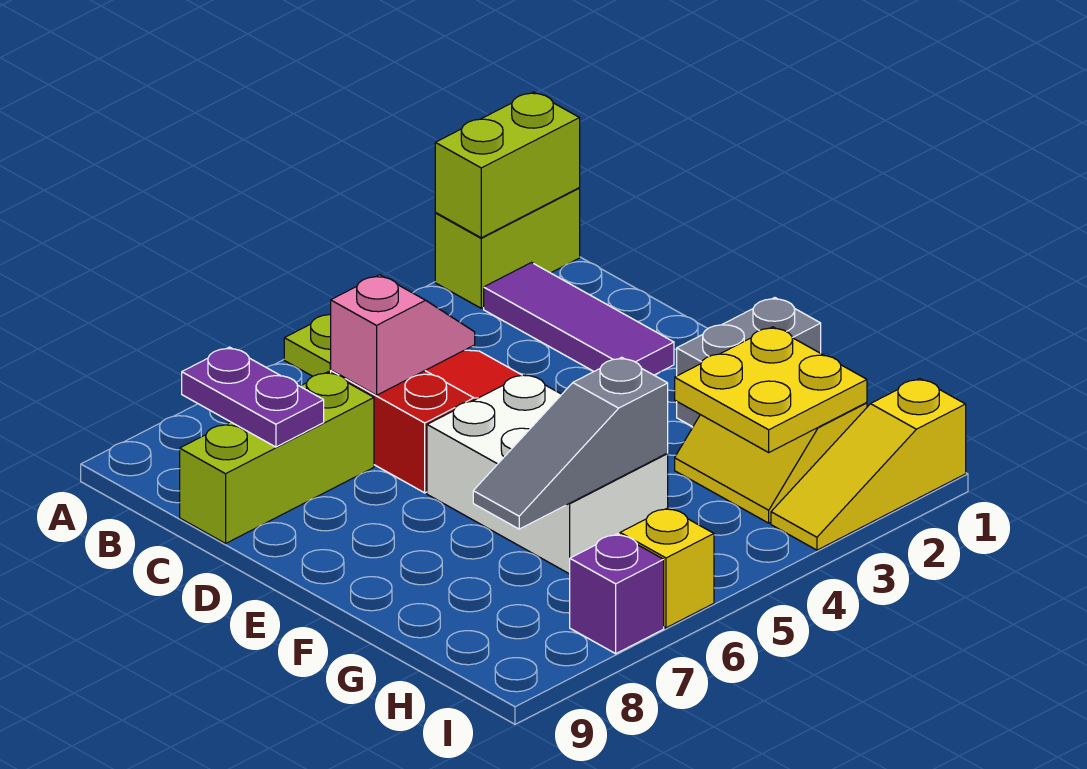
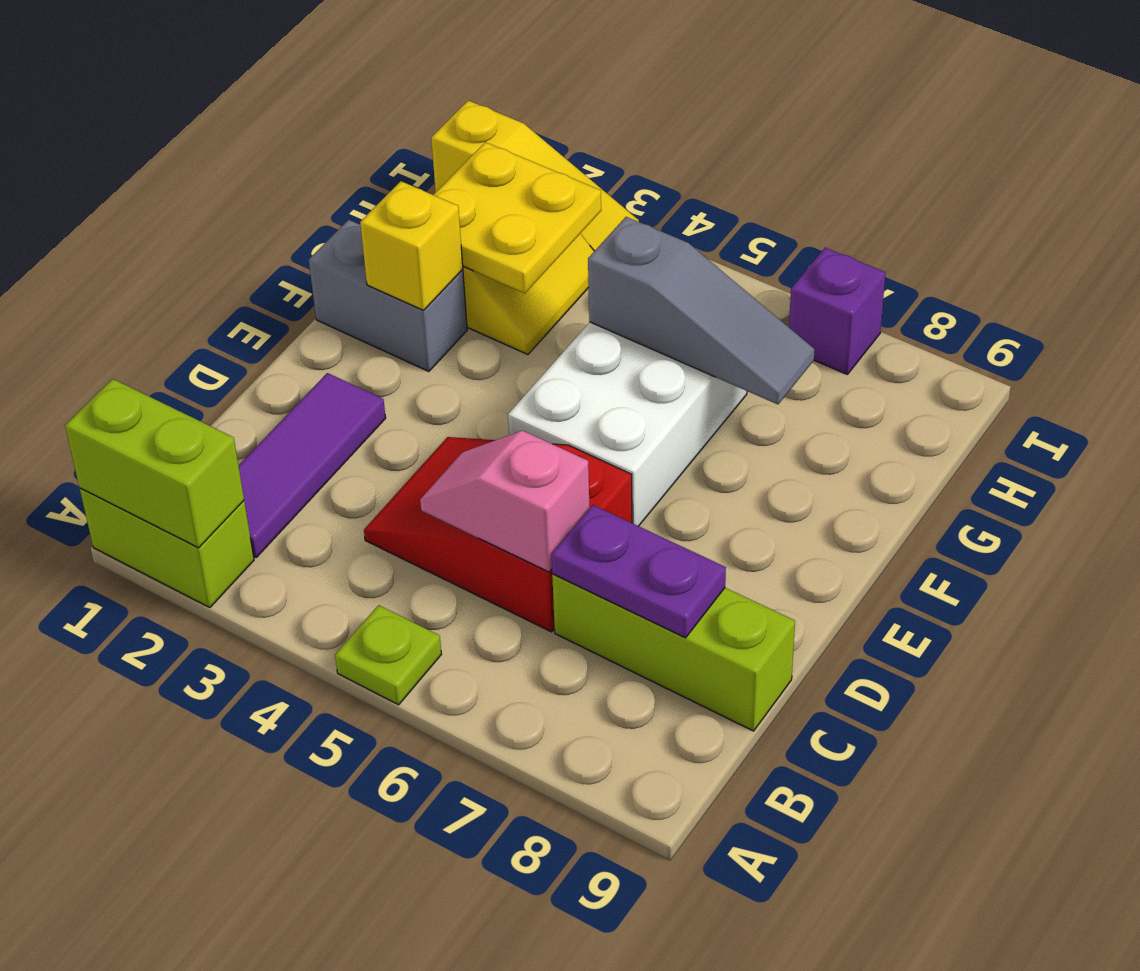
purple plate B8:C8 level 2 -> purple plate C7:C8 level 2
yellow brick I6 level 1 -> yellow brick F2 level 2

